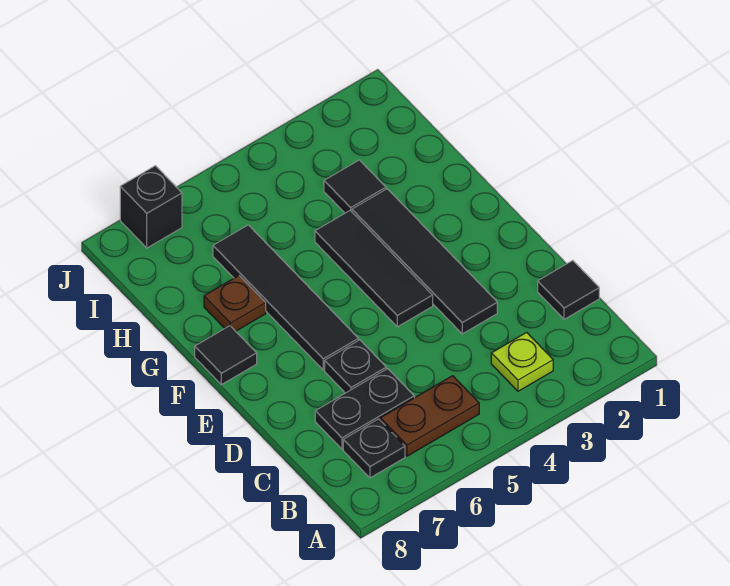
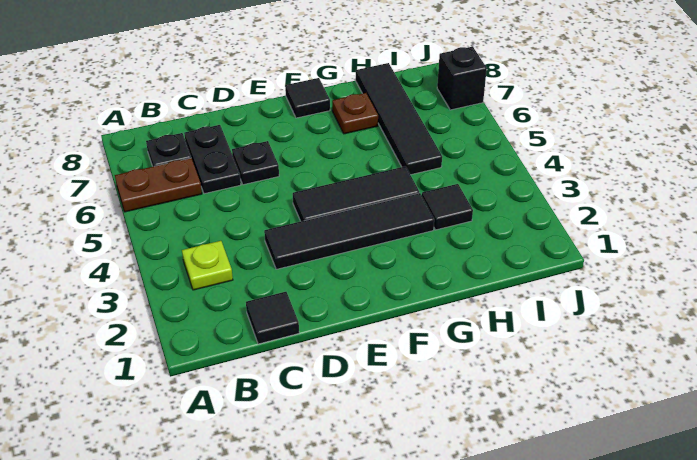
brown plate B5:B6 level 1 -> brown plate A6:B6 level 1
black tile E6:H6 level 1 -> black tile H5:H8 level 1

